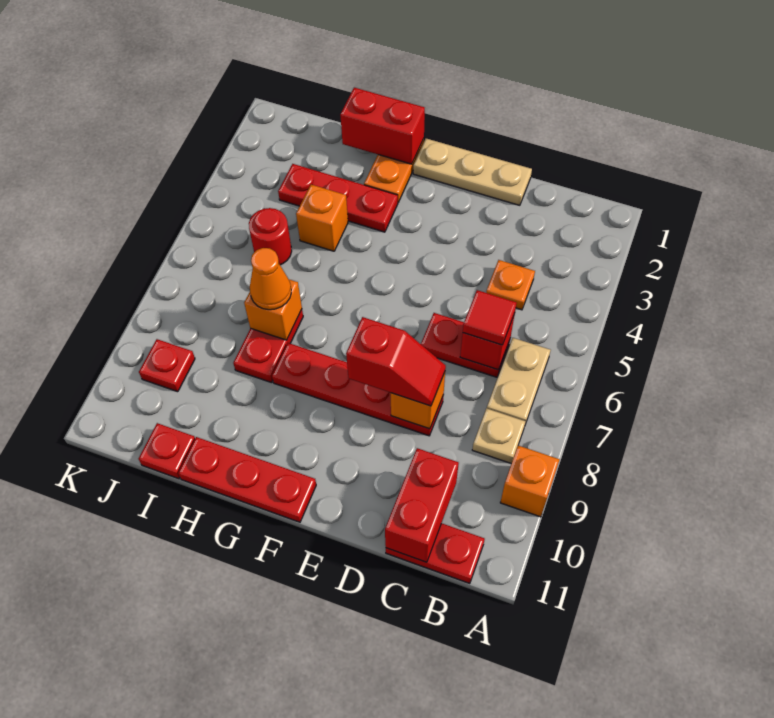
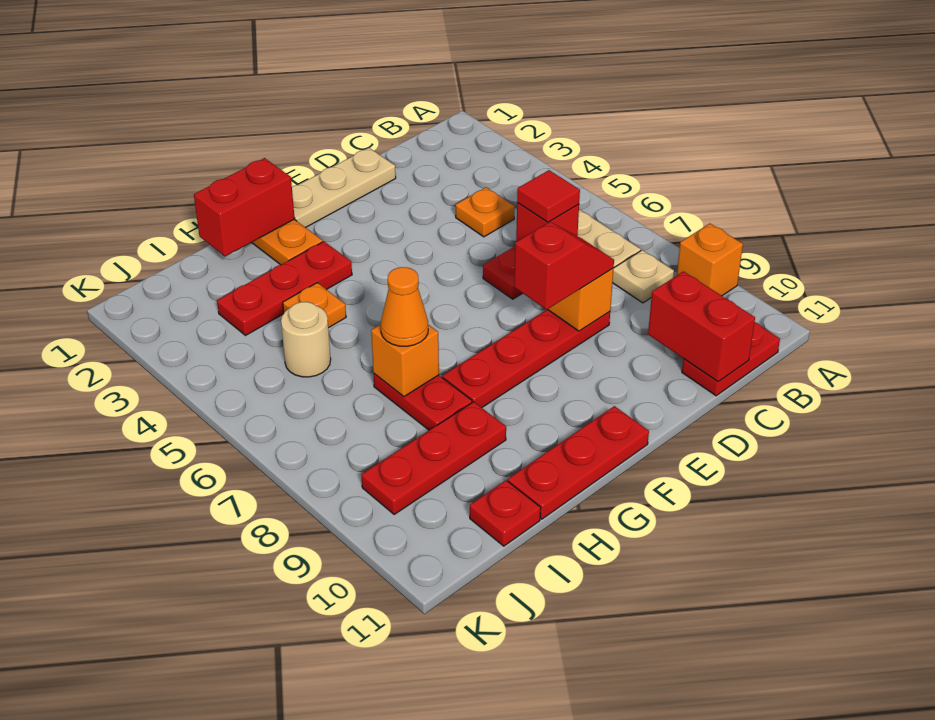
orange brick H4 level 1 -> orange plate H4 level 1
red round brick I5 level 1 -> tan round brick I5 level 1
red plate J9 level 1 -> red plate H9:J9 level 1

